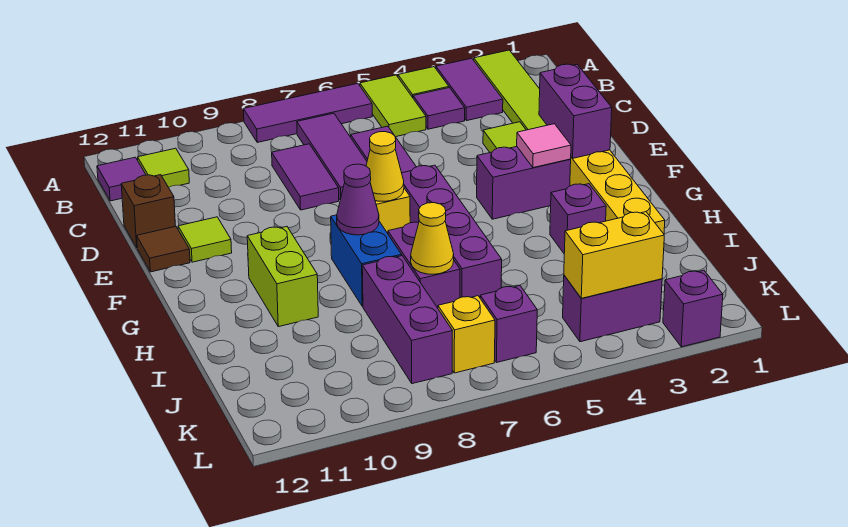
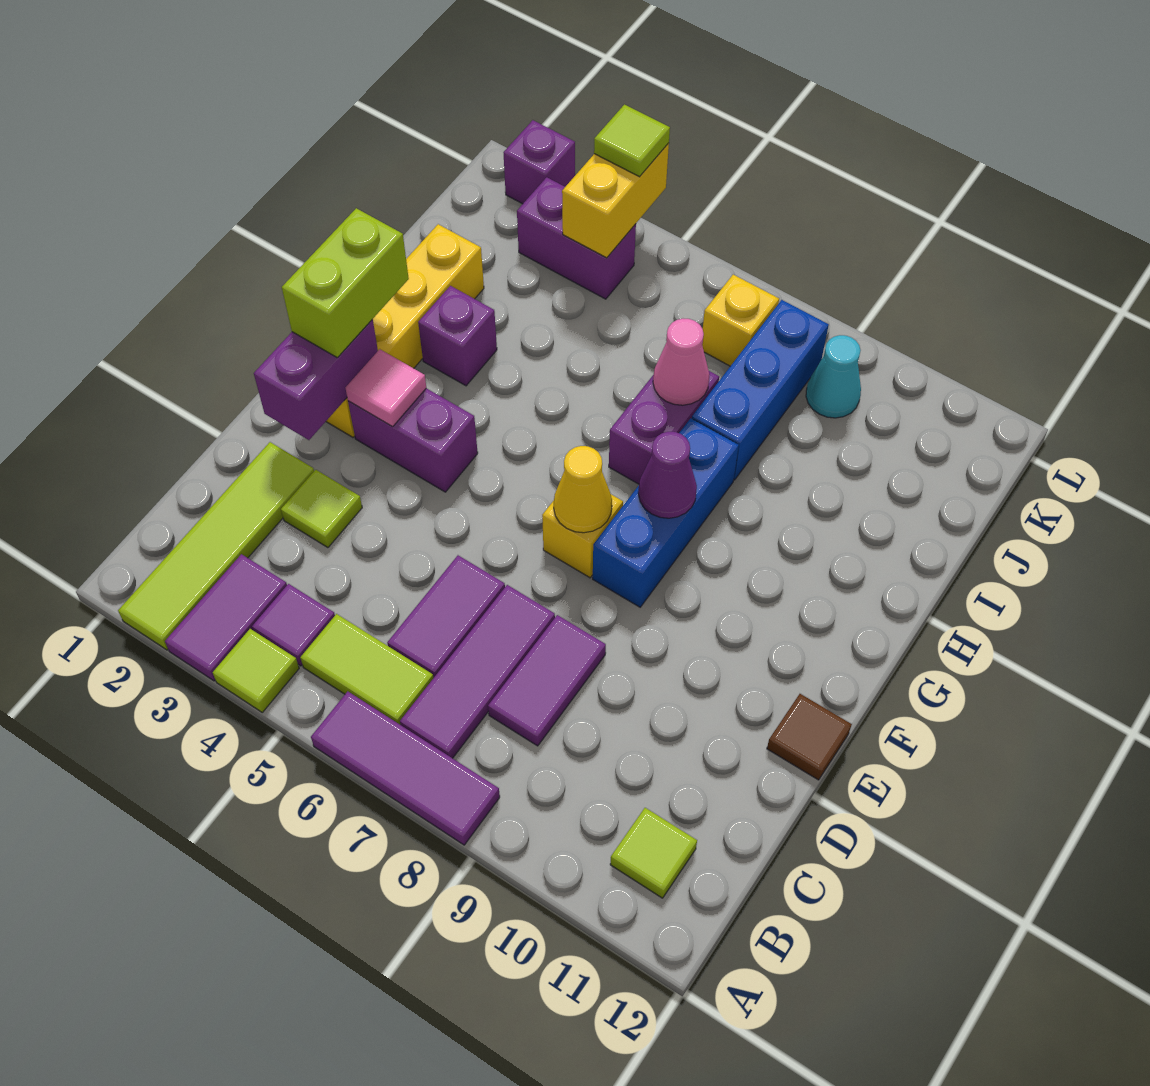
lime tile A5:B5 level 1 -> lime tile B5:B6 level 1
purple tile B12 level 1 -> none
brown brick D12 level 1 -> none
lime tile E11 level 1 -> lime tile L4 level 3
purple brick F6:I6 level 1 -> none
blue brick G8:H8 level 1 -> blue brick F8:H8 level 1
lime brick G10:H10 level 1 -> lime brick F2:G2 level 3
yellow cone I7 level 2 -> pink cone I7 level 2
purple brick I8:K8 level 1 -> blue brick I8:K8 level 1
yellow brick K3:K4 level 2 -> yellow brick K4:L4 level 2
purple brick K6 level 1 -> none
none -> cyan cone K9 level 1

